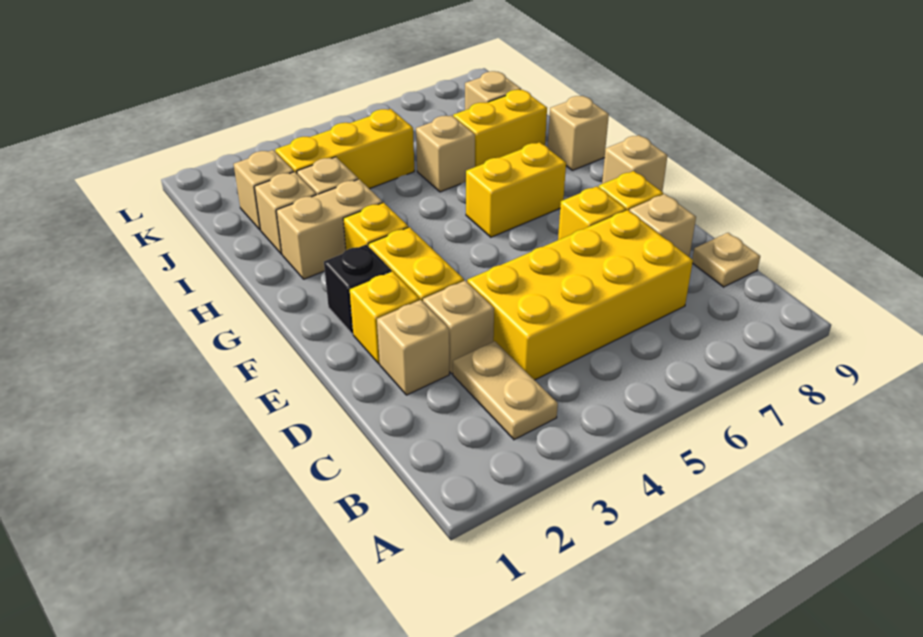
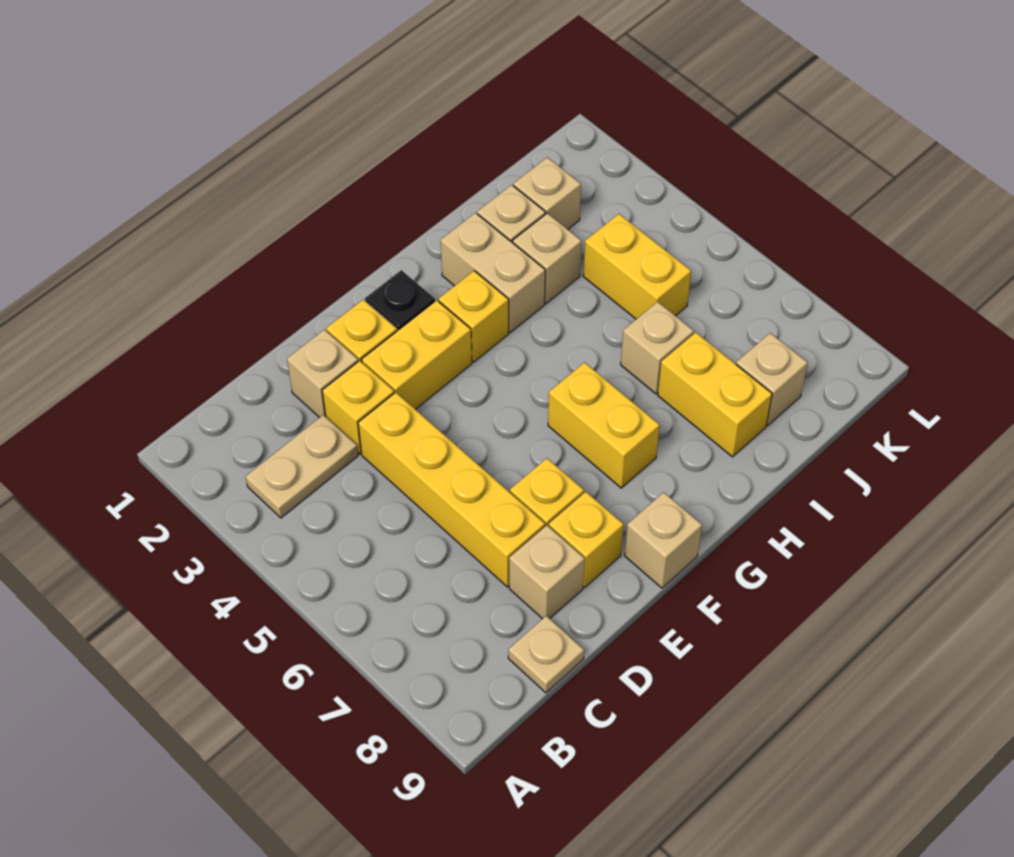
yellow brick C4:D7 level 1 -> yellow brick D4:D7 level 1
tan brick D3 level 1 -> yellow brick D3 level 1
tan brick H9 level 1 -> none
yellow brick J3:J5 level 1 -> yellow brick J4:J5 level 1

